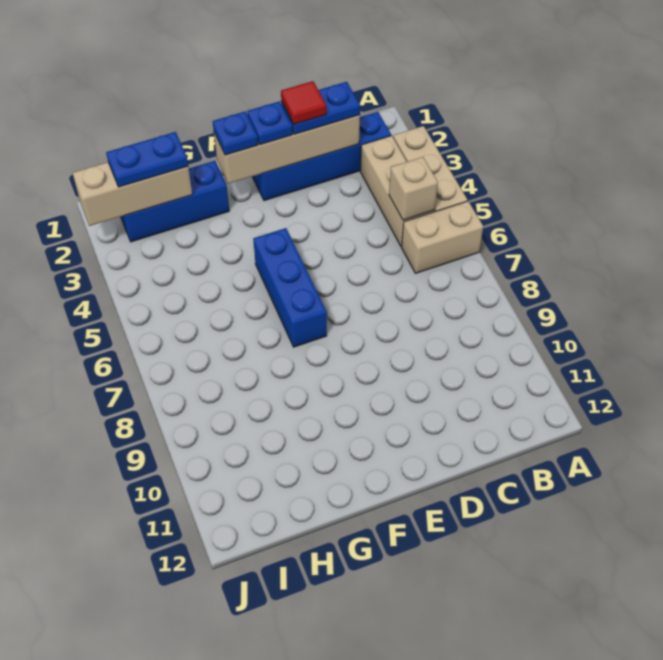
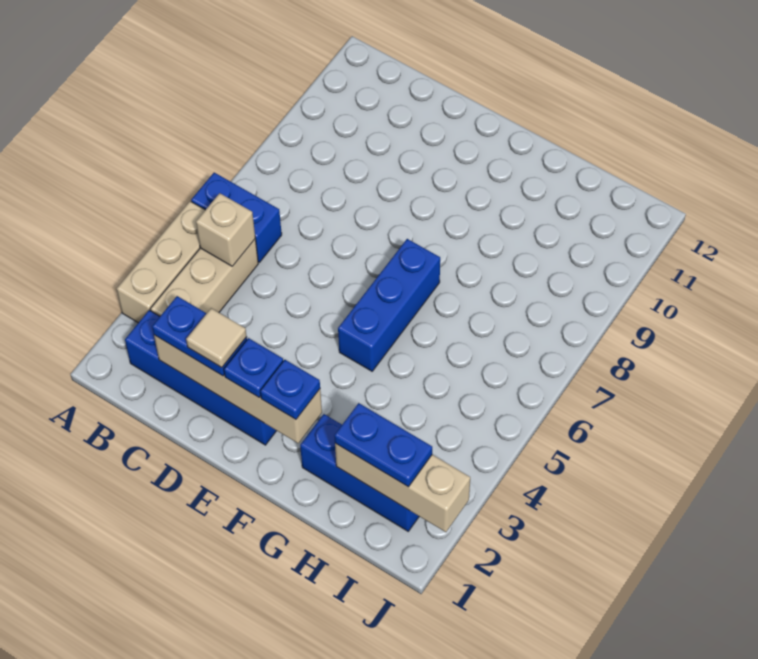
tan brick A6:B6 level 1 -> blue brick A6:B6 level 1
red tile D2 level 4 -> tan tile D2 level 4

